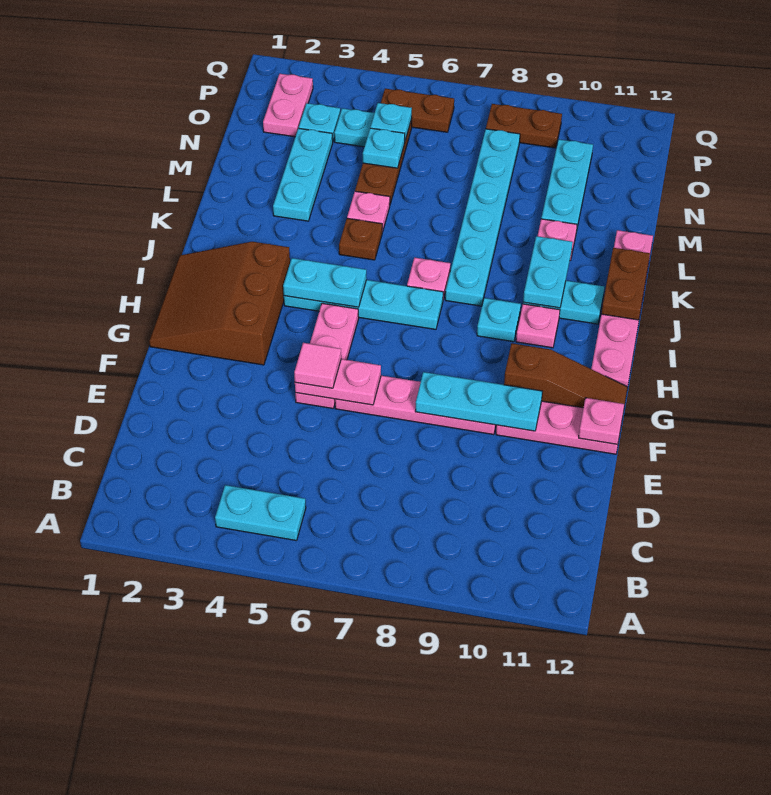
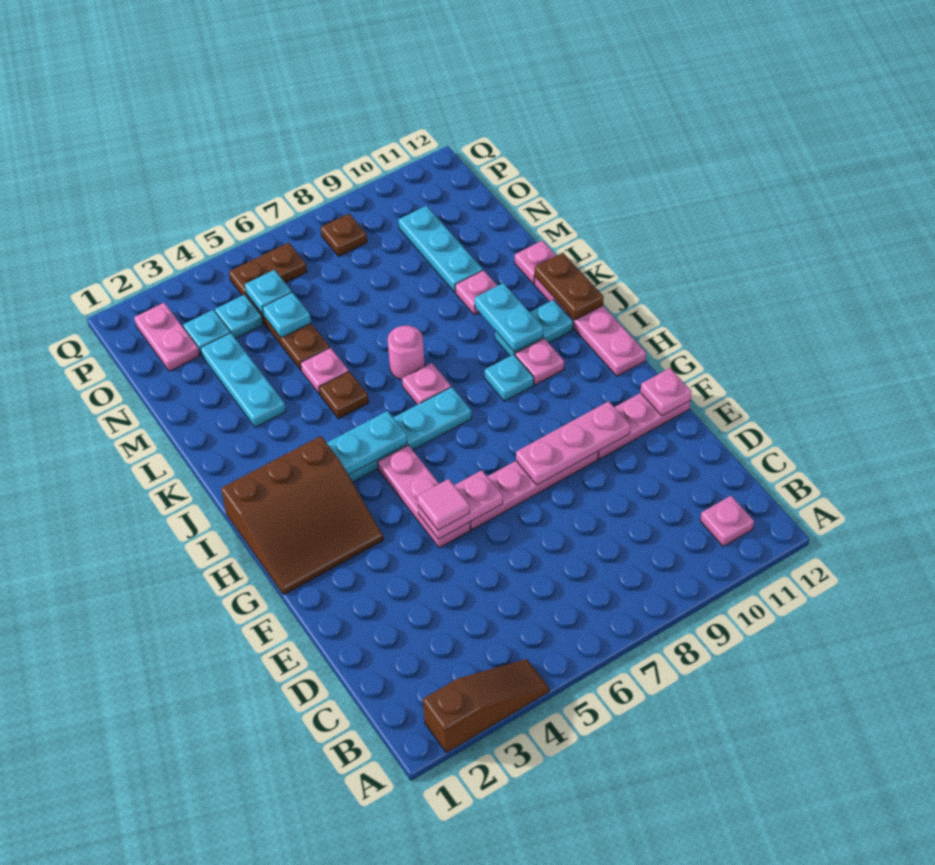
cyan plate B4:B5 level 1 -> none
none -> pink plate B11 level 1
cyan plate F8:F10 level 2 -> pink plate F8:F10 level 2
brown slope G1:I3 level 1 top 3 -> brown slope G1:I3 level 1 top I
brown slope G10:G12 level 1 top 10 -> brown slope A2:A4 level 1 top 2
cyan plate J8:O8 level 1 -> none
none -> pink round brick K7 level 1
brown plate P8:P9 level 1 -> brown plate P8 level 1

